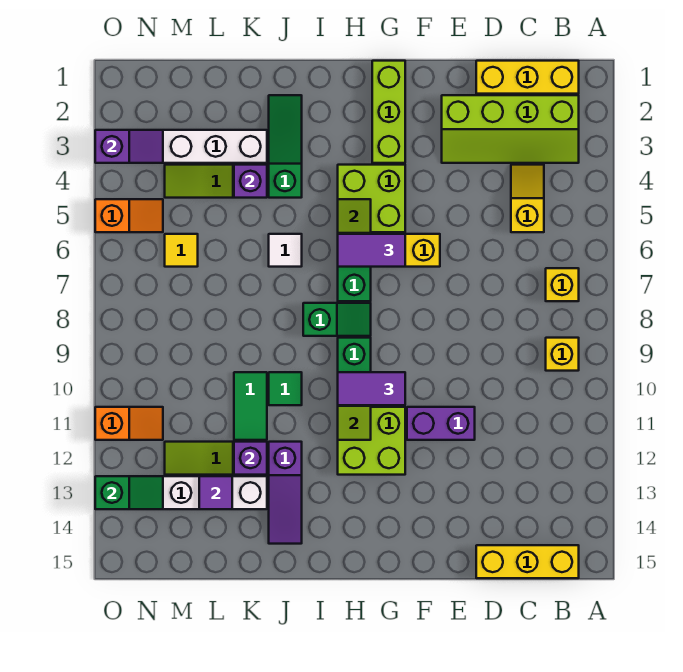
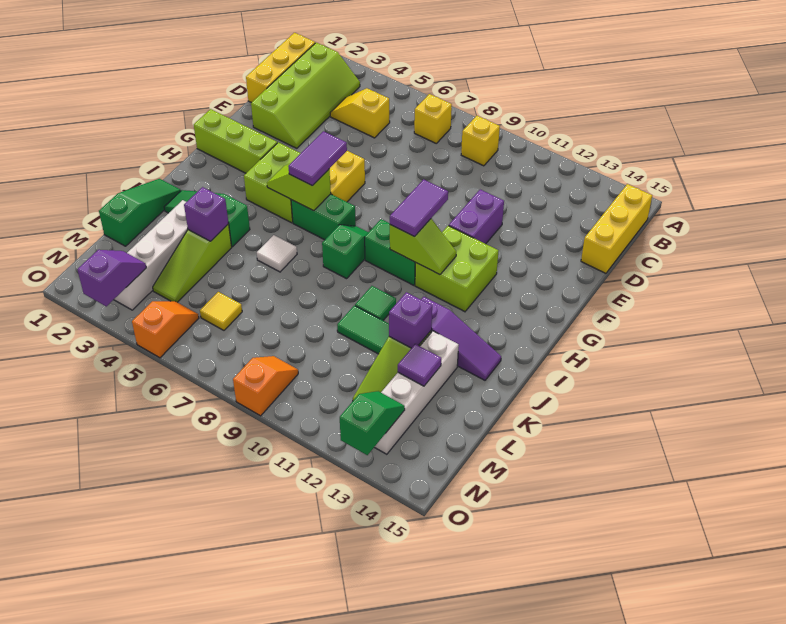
none -> green slope J1:L1 level 1 top L
orange slope N11:O11 level 1 top O -> orange slope N9:O9 level 1 top O

